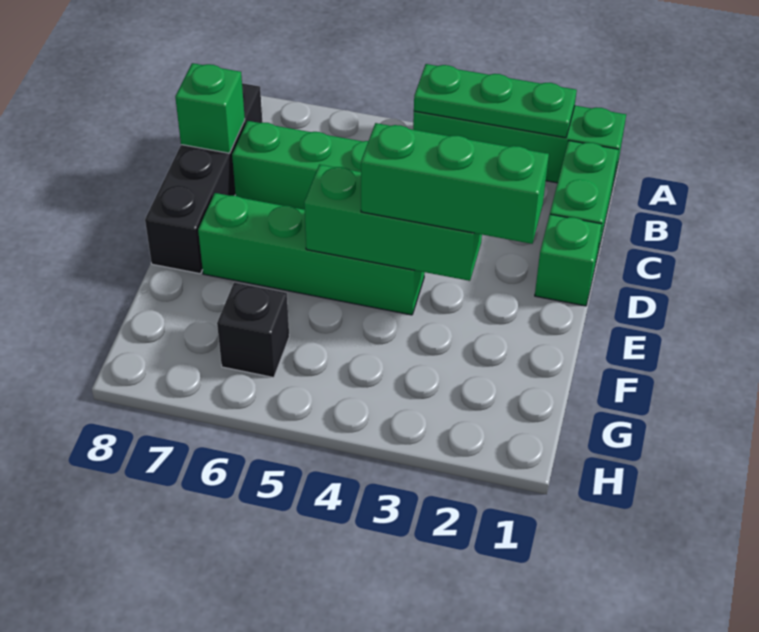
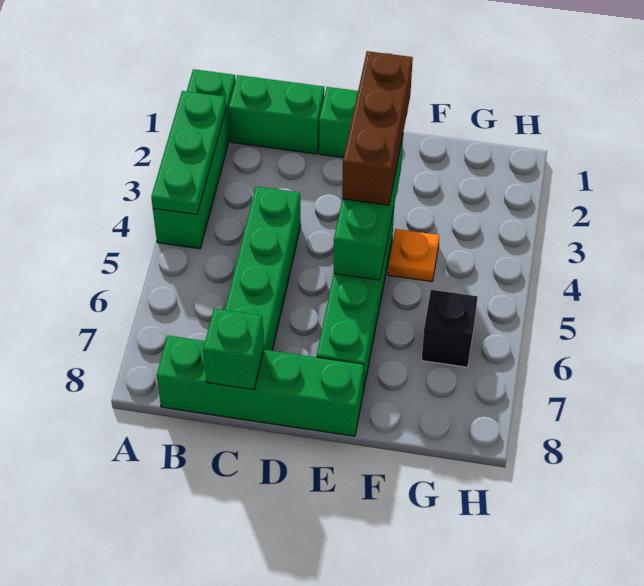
black brick B8:E8 level 1 -> green brick B8:E8 level 1
green brick E2:E4 level 3 -> brown brick E2:E4 level 3
none -> orange plate F4 level 1

